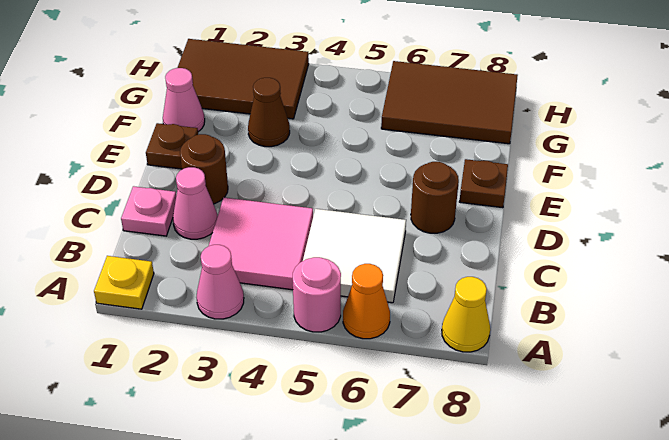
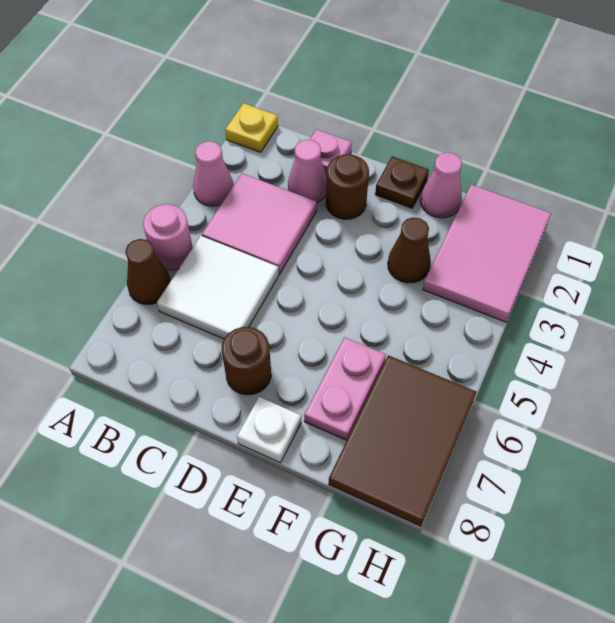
orange cone A6 level 1 -> brown cone A6 level 1
yellow cone A8 level 1 -> none
brown plate E8 level 1 -> white plate E8 level 1
none -> pink plate F6:F7 level 1
brown tile G1:H3 level 1 -> pink tile G1:H3 level 1

